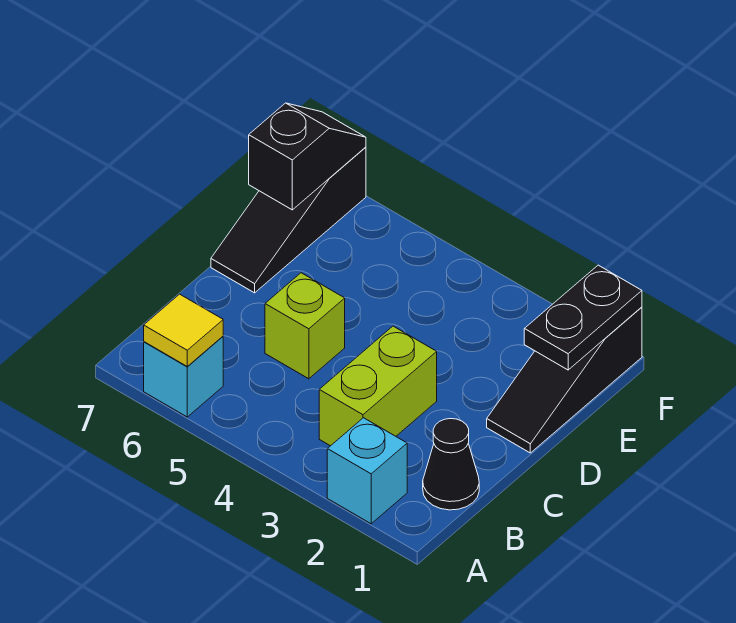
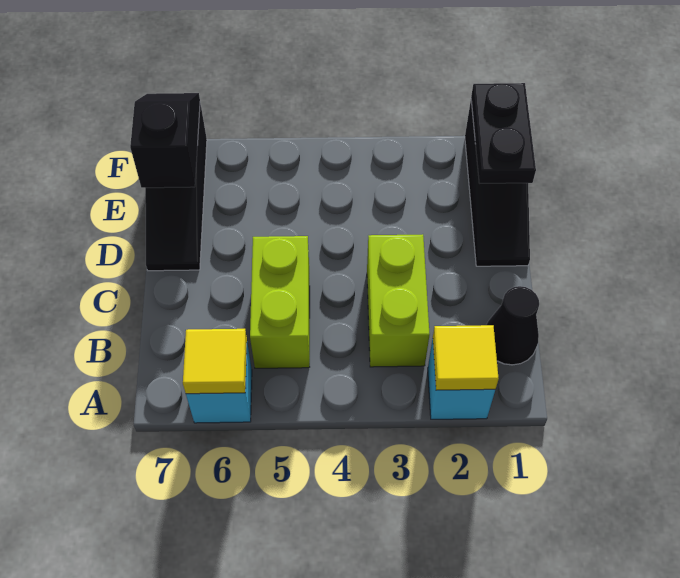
none -> yellow tile A2 level 2
lime brick C5 level 1 -> lime brick B5:C5 level 1

